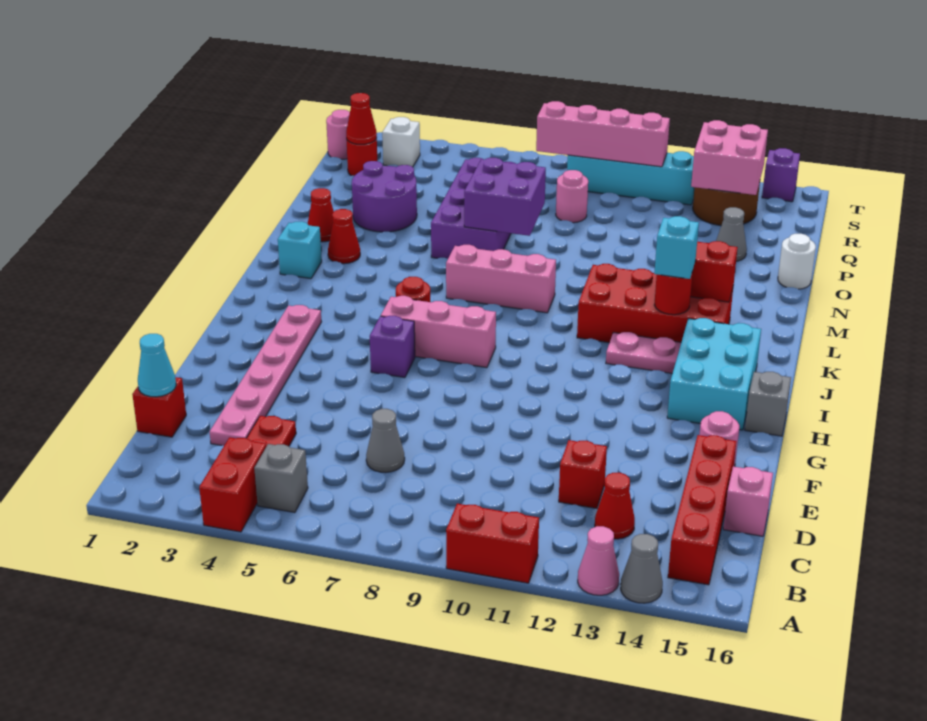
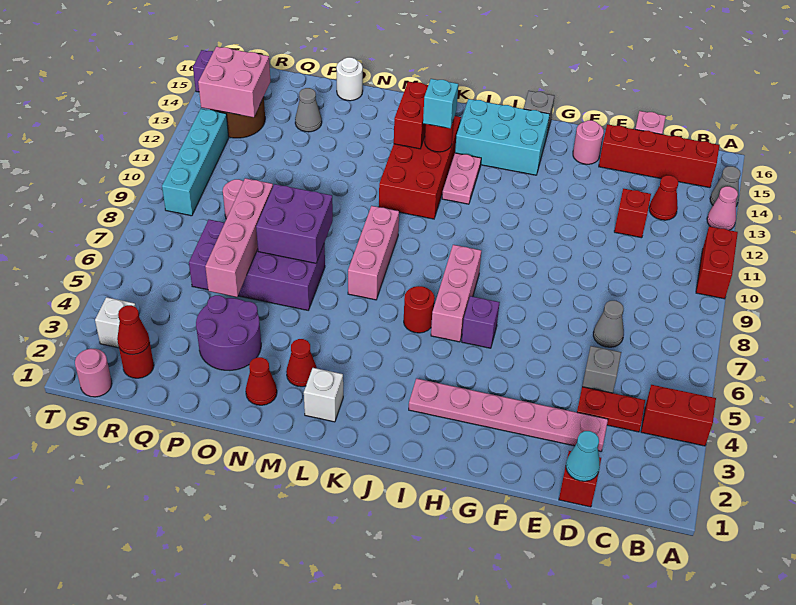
grey brick B5 level 1 -> grey brick D5 level 1
cyan brick L2 level 1 -> white brick L2 level 1
pink brick S8:S11 level 2 -> pink brick P5:P8 level 2

